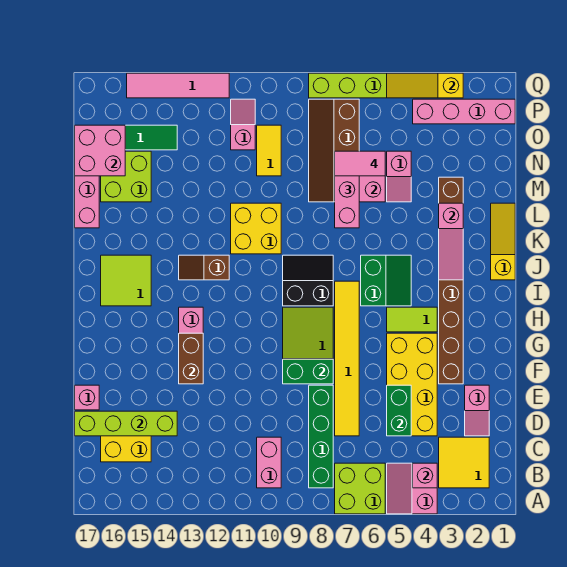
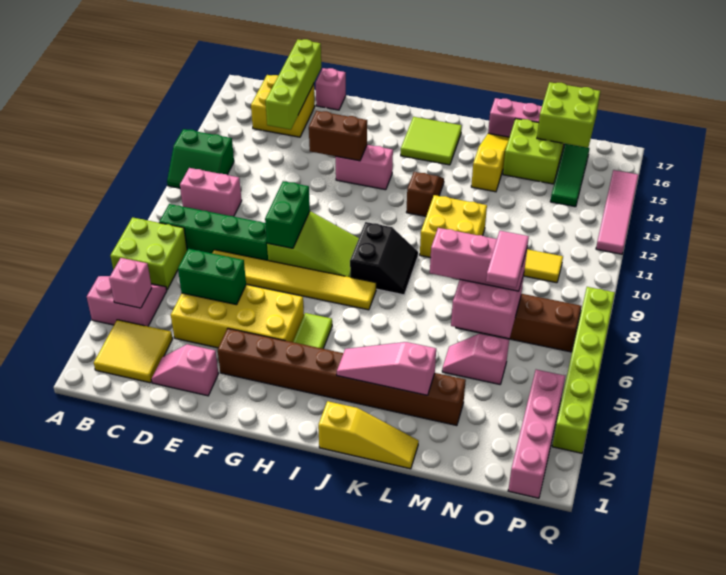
green slope I5:J6 level 1 top 6 -> green slope A11:B12 level 1 top 12
pink brick N16:O17 level 2 -> lime brick N16:O17 level 2
pink slope O11:P11 level 1 top O -> none
yellow slope Q3:Q5 level 2 top 3 -> yellow slope L14:L16 level 1 top 14

